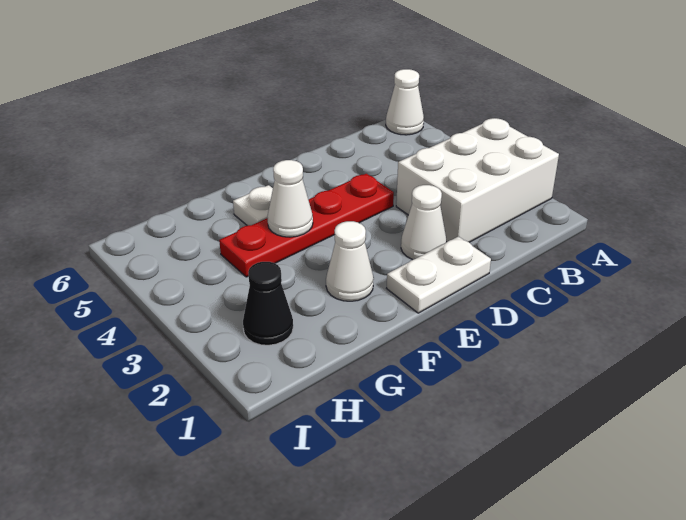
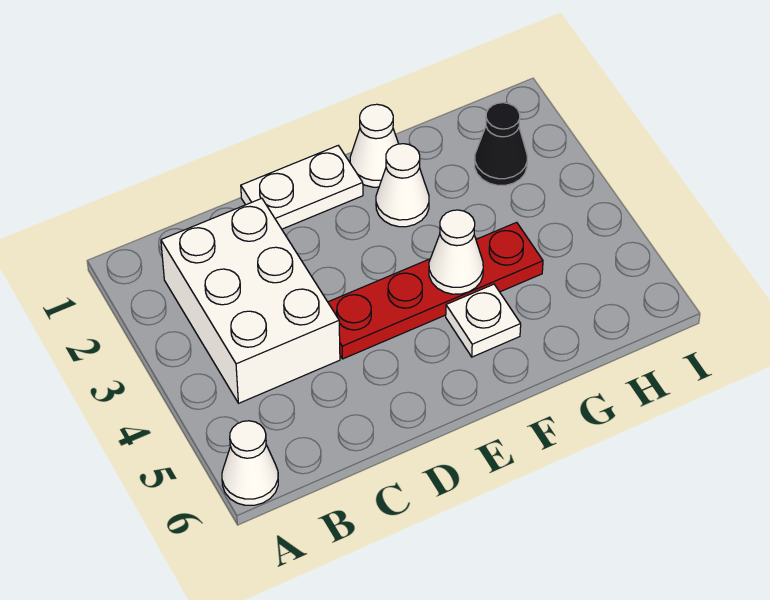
white brick A2:C3 level 1 -> white brick B2:C4 level 1
white cone D2 level 1 -> white cone F1 level 1

